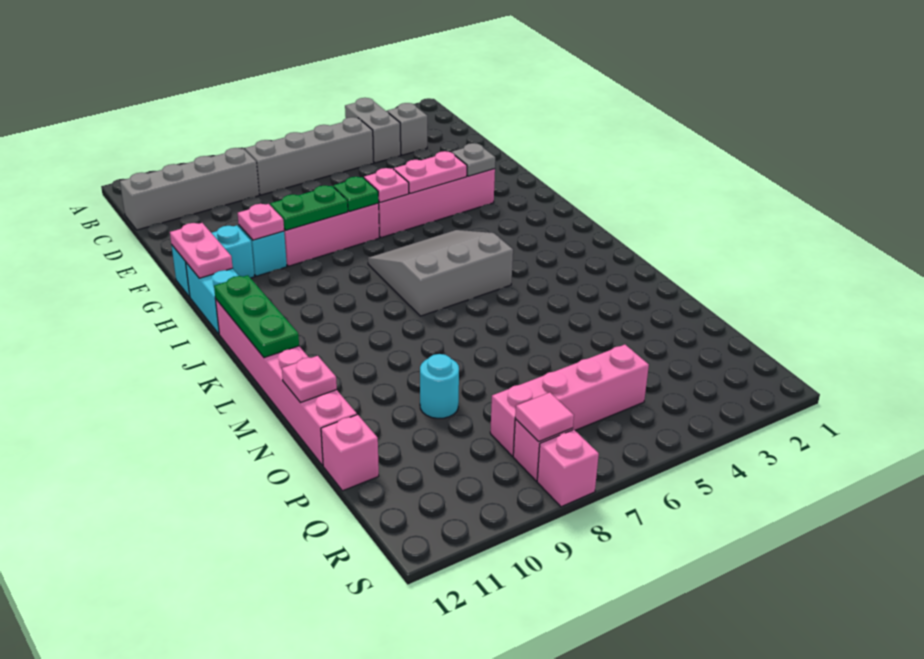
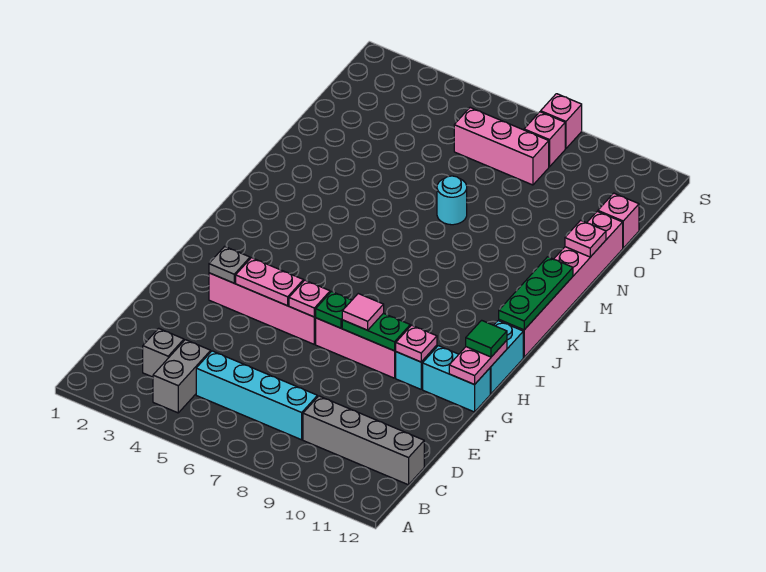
grey brick C5:C8 level 1 -> cyan brick C5:C8 level 1
none -> green tile H12 level 3
grey slope I5:K7 level 1 top K -> none
cyan round brick O9 level 1 -> cyan round brick N7 level 1
pink brick Q5:Q8 level 1 -> pink brick Q6:Q8 level 1
pink tile R8 level 2 -> pink tile G8 level 3

